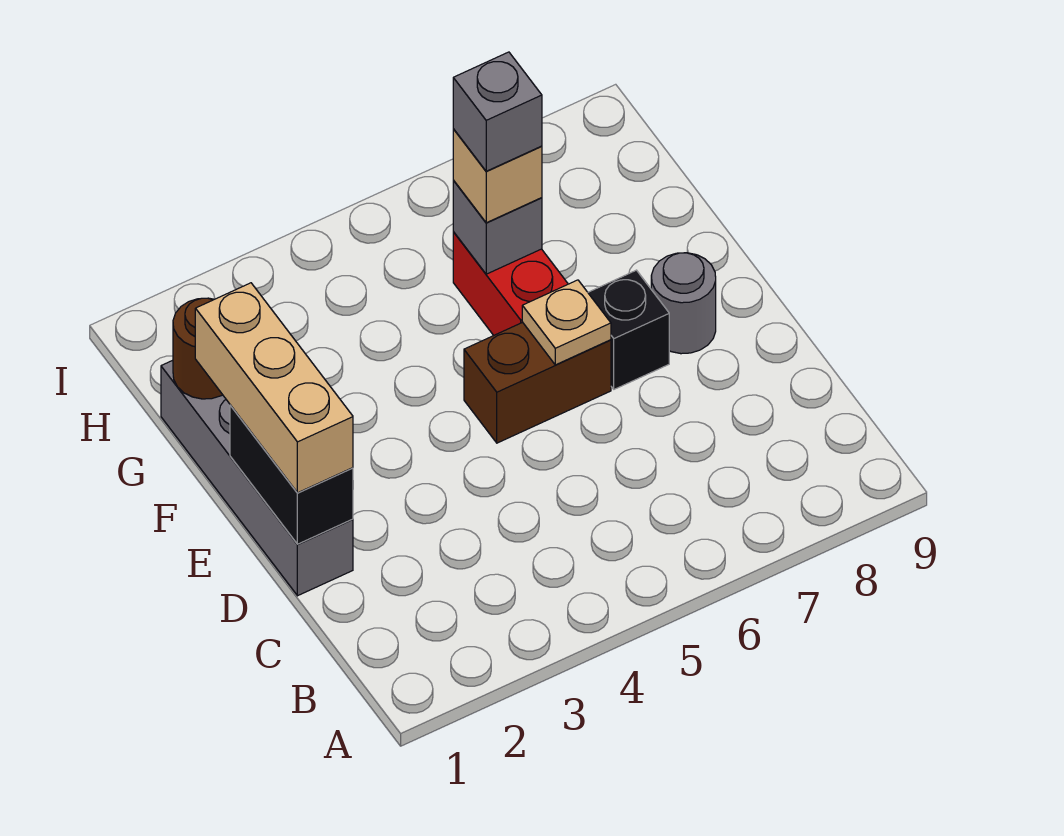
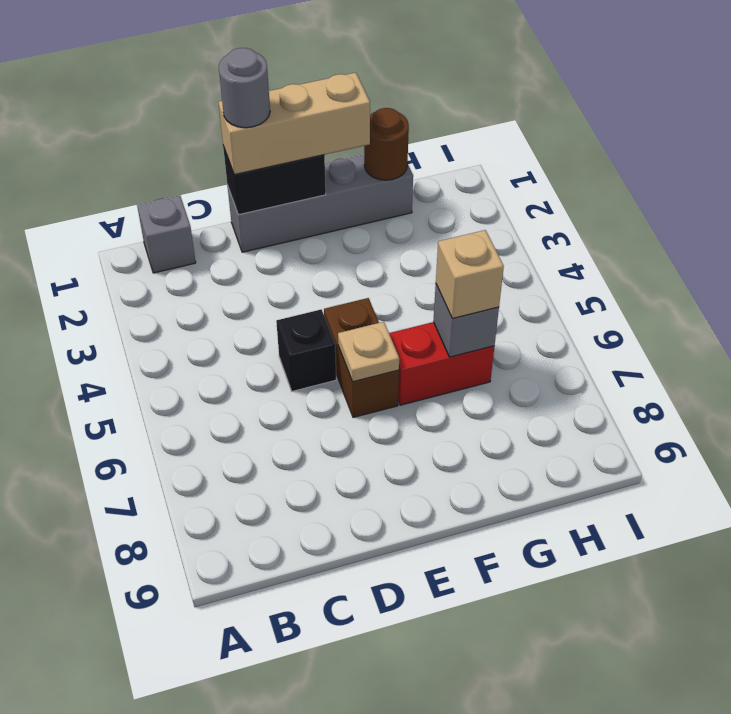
black brick E7 level 1 -> black brick D5 level 1
grey round brick E8 level 1 -> grey round brick D1 level 4
grey brick G6 level 4 -> grey brick B1 level 1

